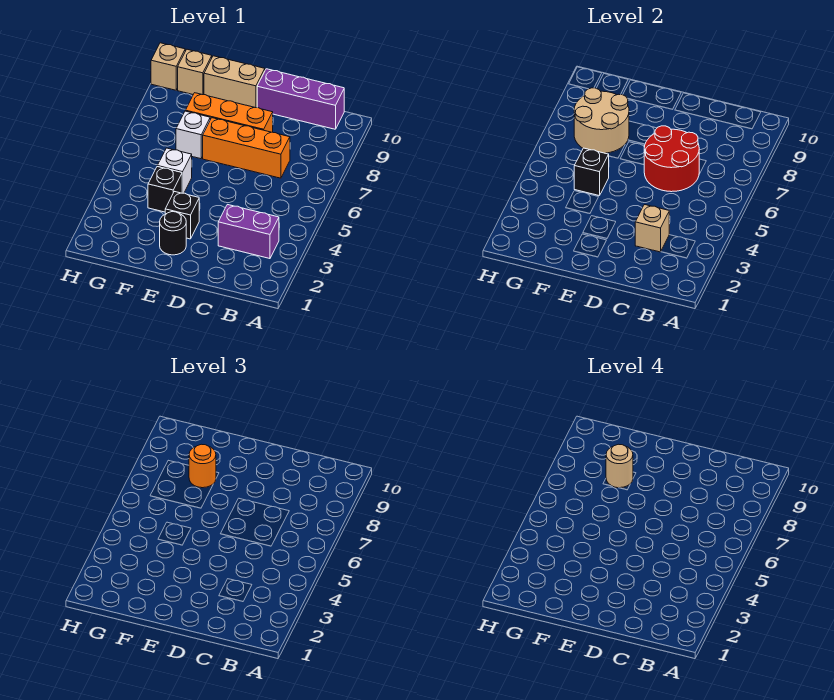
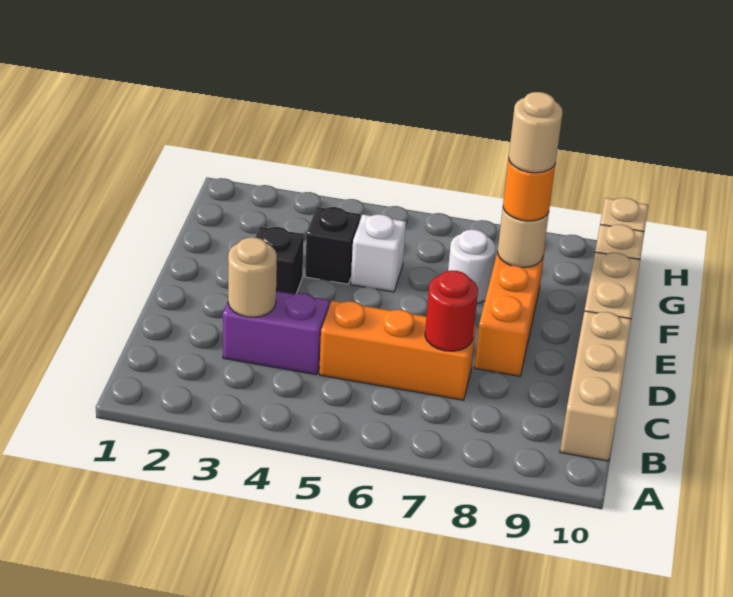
purple brick B3:C3 level 1 -> purple brick C3:C4 level 1
purple brick B10:D10 level 1 -> tan brick B10:D10 level 1
tan brick C3 level 2 -> tan round brick C3 level 2
red round brick C6:D7 level 2 -> red round brick C7 level 2
orange brick C7:E7 level 1 -> orange brick C5:C7 level 1
black round brick E2 level 1 -> none
black brick F5 level 2 -> none
white brick F7 level 1 -> white round brick F7 level 1
tan round brick F7:G8 level 2 -> tan round brick F8 level 2

